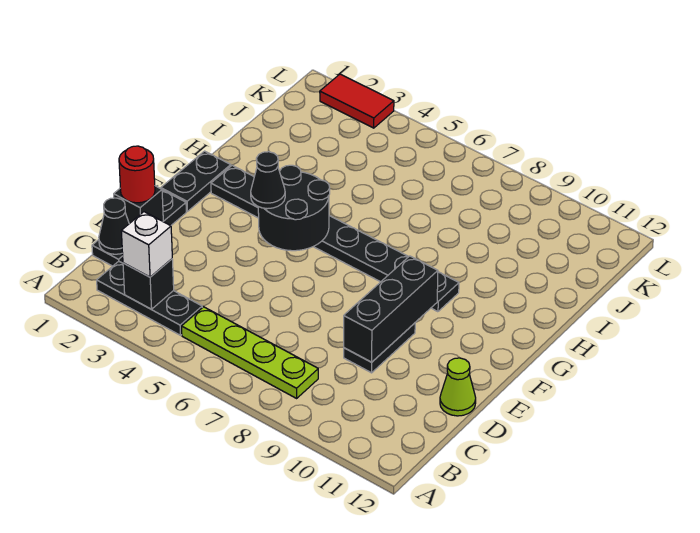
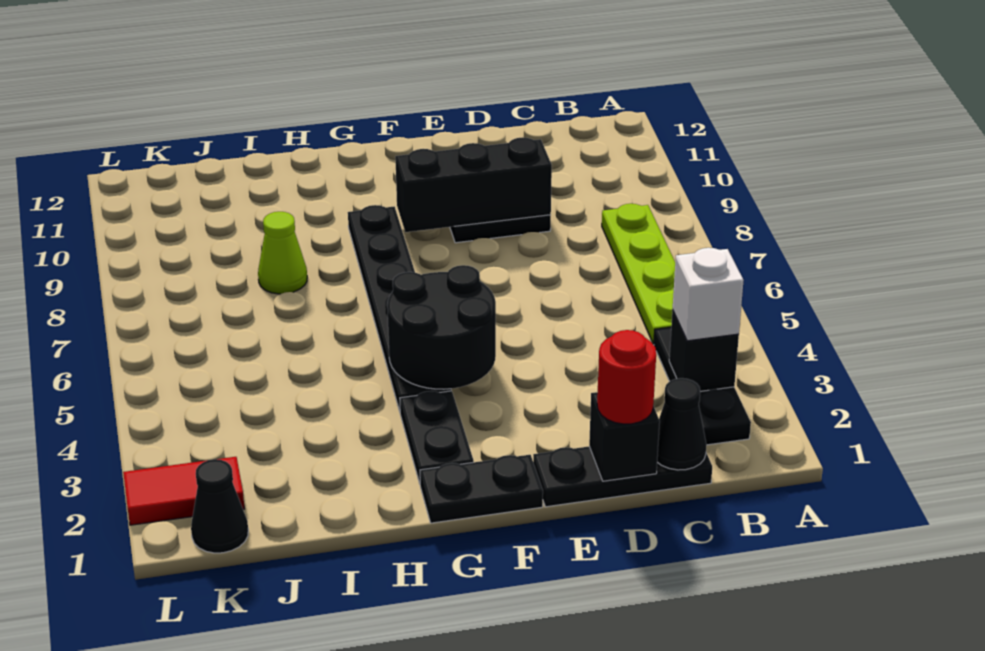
lime cone D12 level 1 -> lime cone I8 level 1
black cone F4 level 3 -> black cone K1 level 1
red tile L2:L3 level 1 -> red tile K2:L2 level 1

